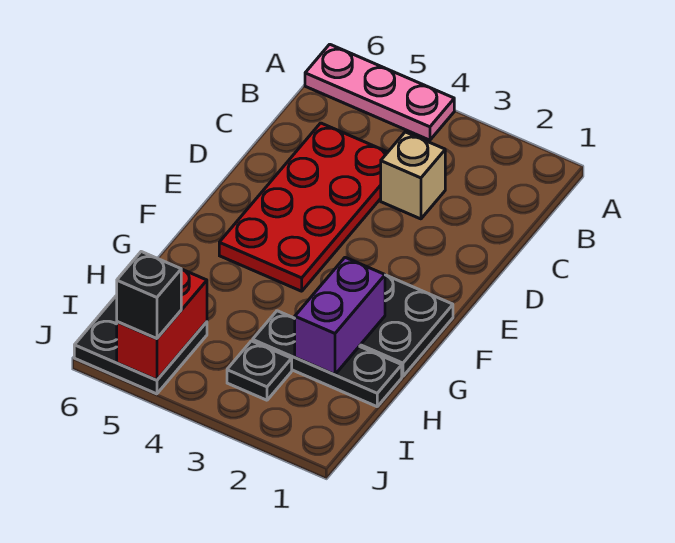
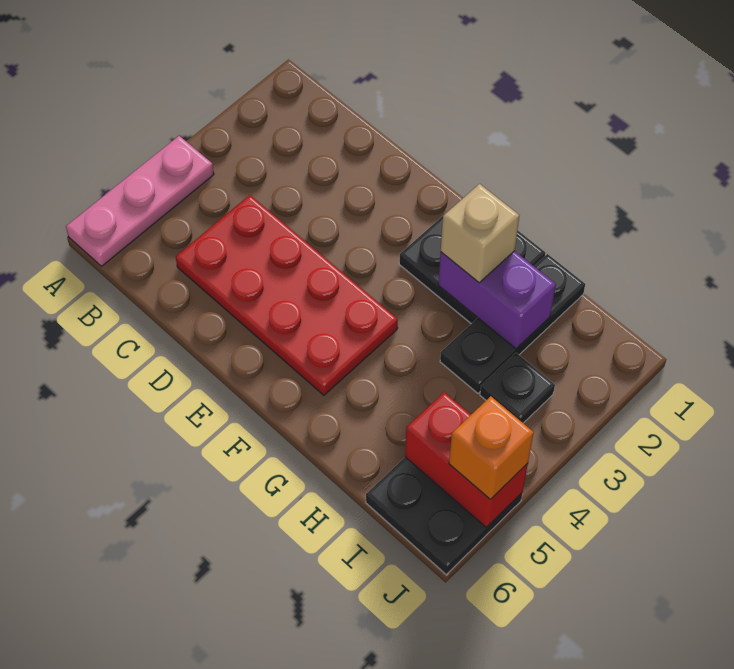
tan brick C3 level 1 -> tan brick G2 level 3
black brick J5 level 3 -> orange brick J5 level 3

